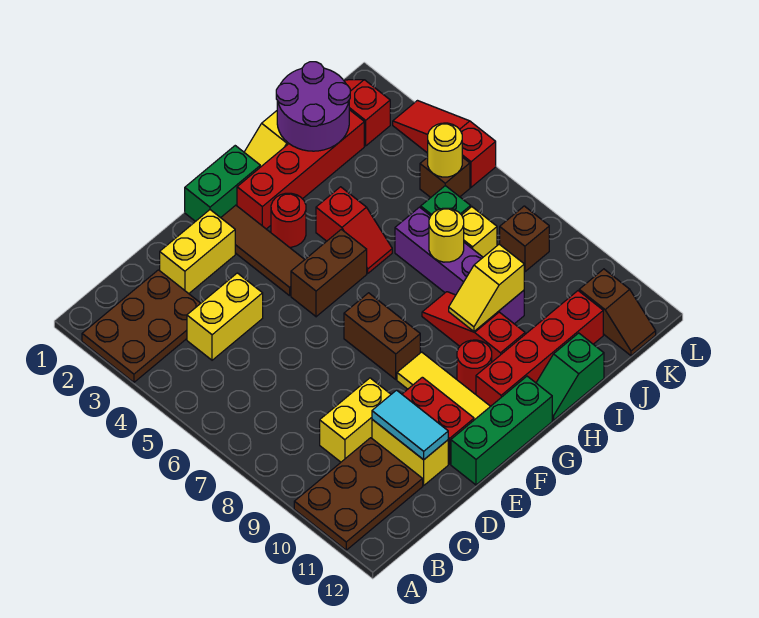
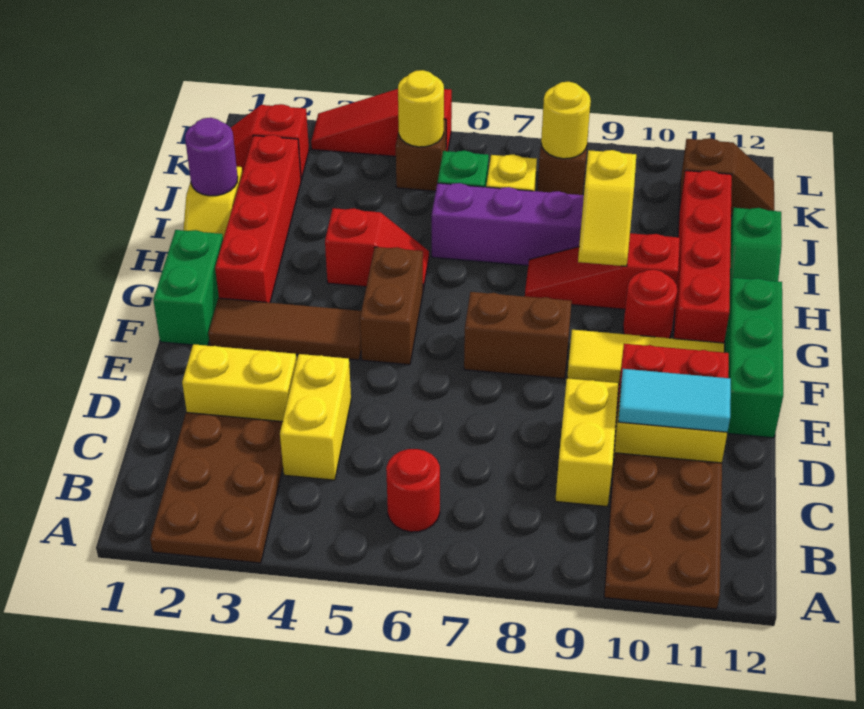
yellow brick D2:E2 level 1 -> yellow brick D2:D3 level 1
red round brick G3 level 1 -> red round brick B6 level 1
purple round brick I1:J2 level 2 -> purple round brick I1 level 2
yellow round brick I7 level 2 -> yellow round brick K8 level 2

